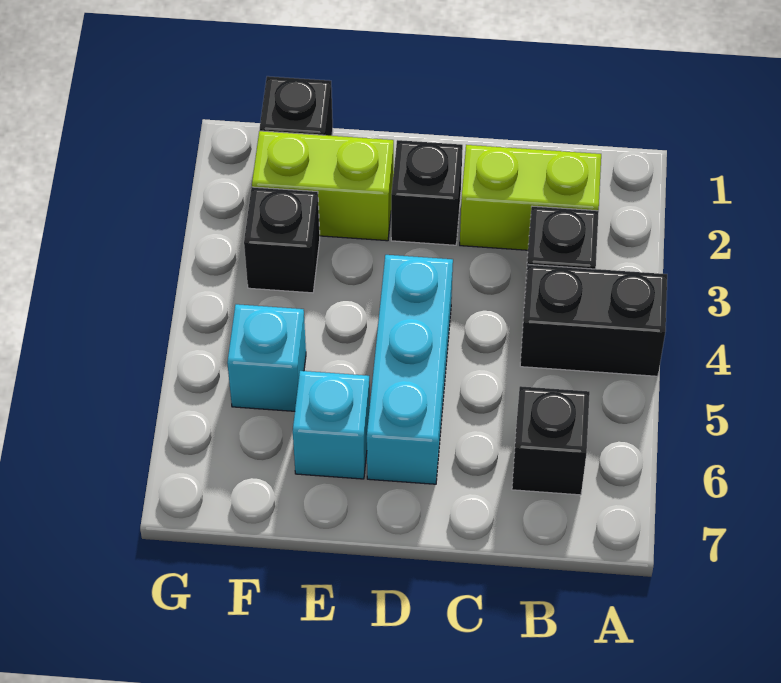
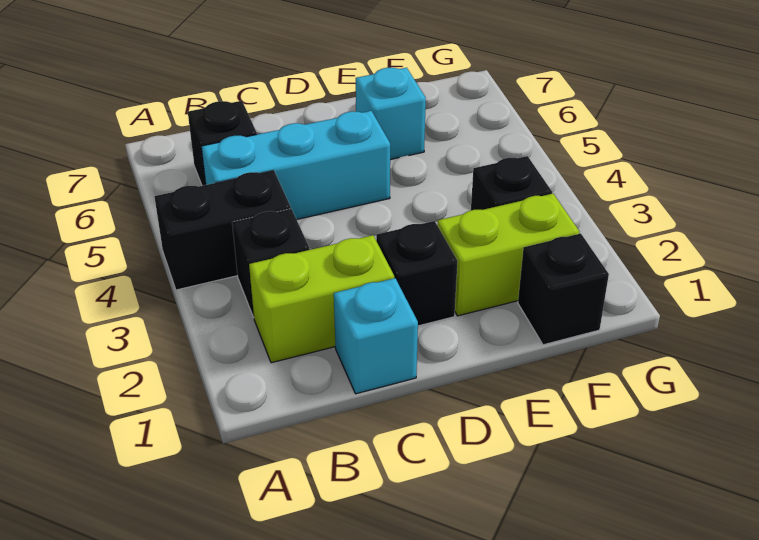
cyan brick D4:D6 level 1 -> cyan brick B5:D5 level 1
cyan brick F5 level 1 -> cyan brick C1 level 1

